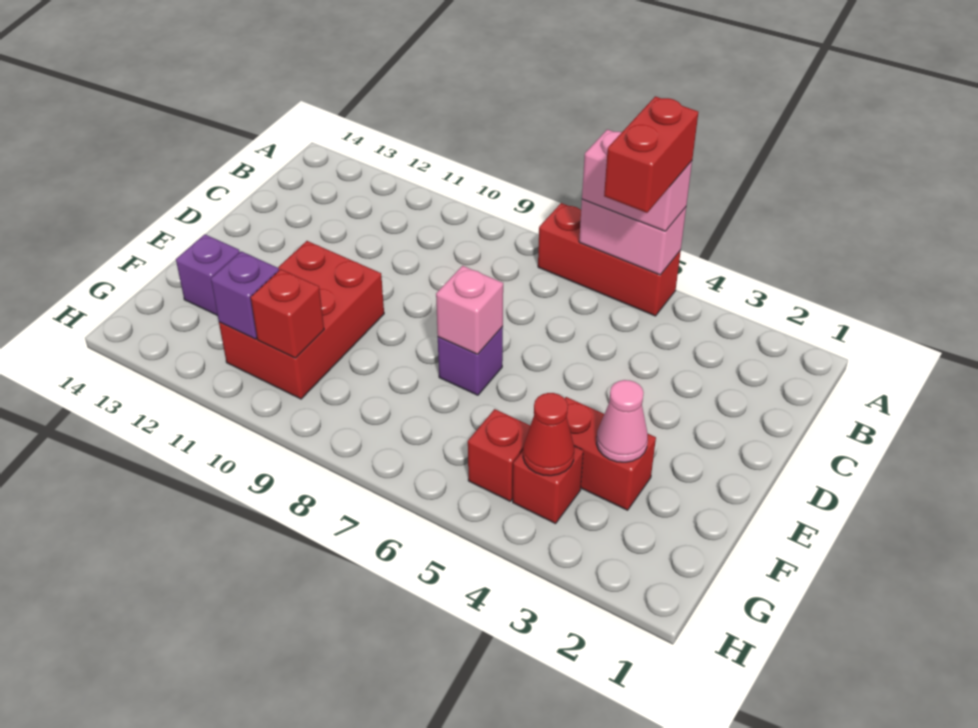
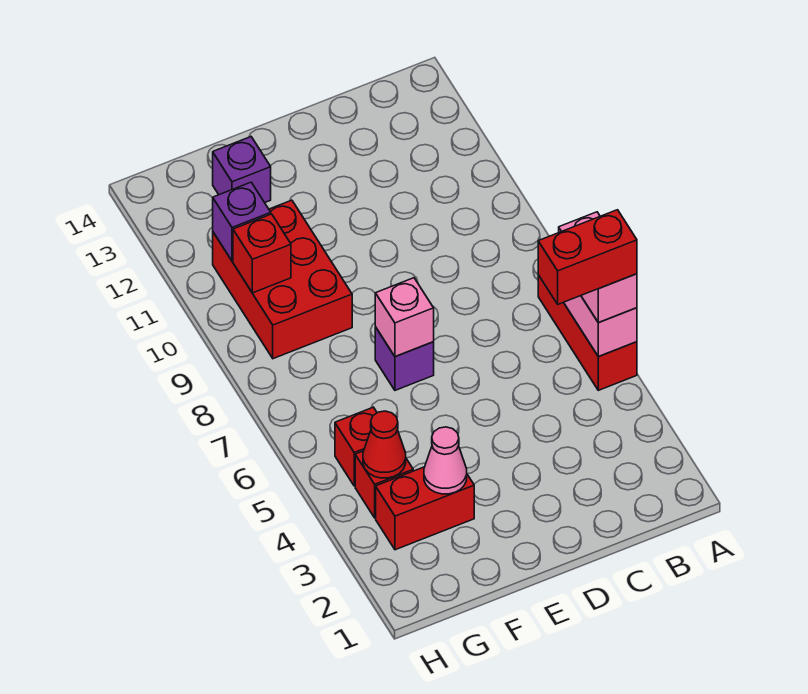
red brick E10:G11 level 1 -> red brick F9:G11 level 1
red brick F3:F4 level 1 -> red brick F3:G3 level 1

